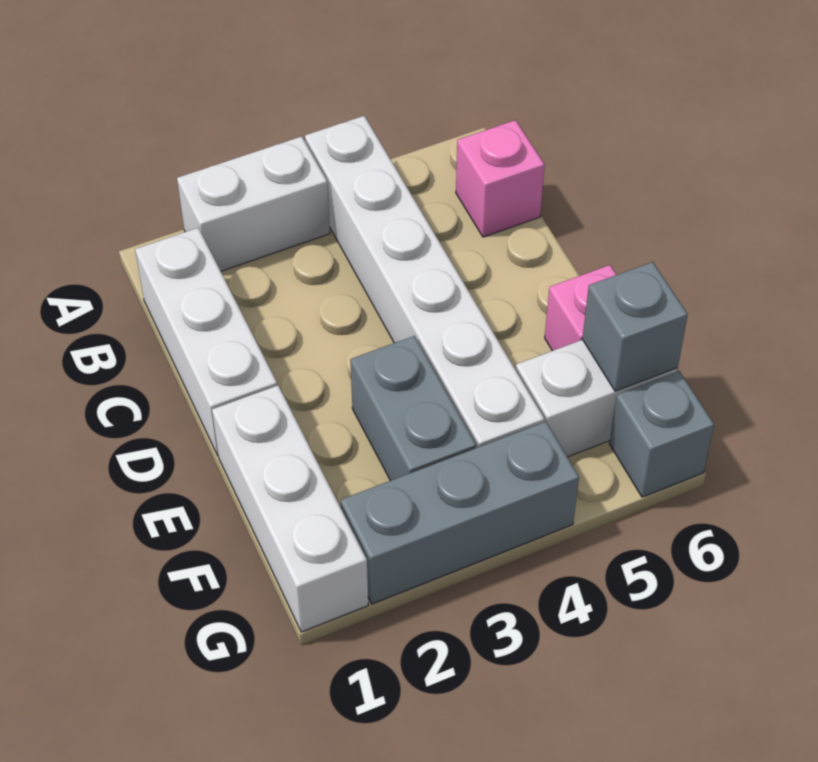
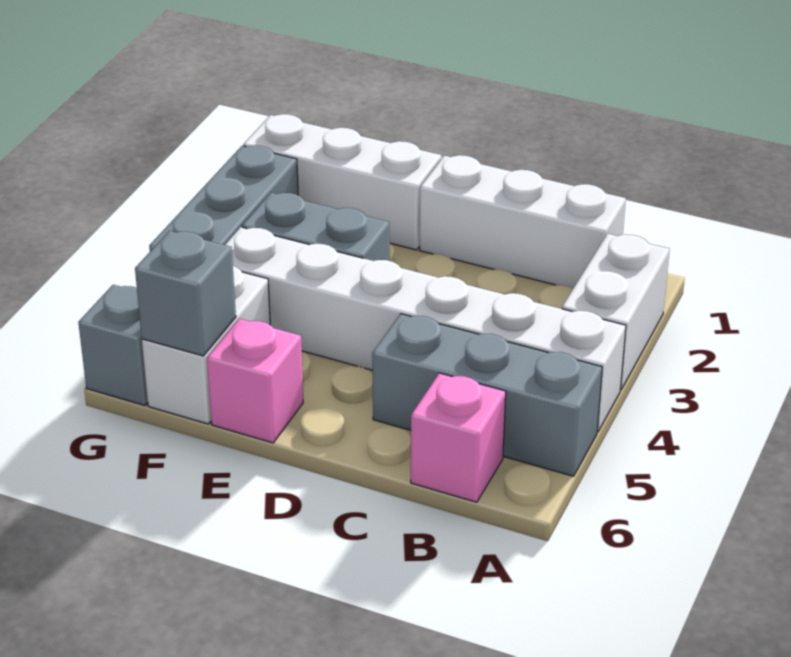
none -> grey brick A5:C5 level 1

